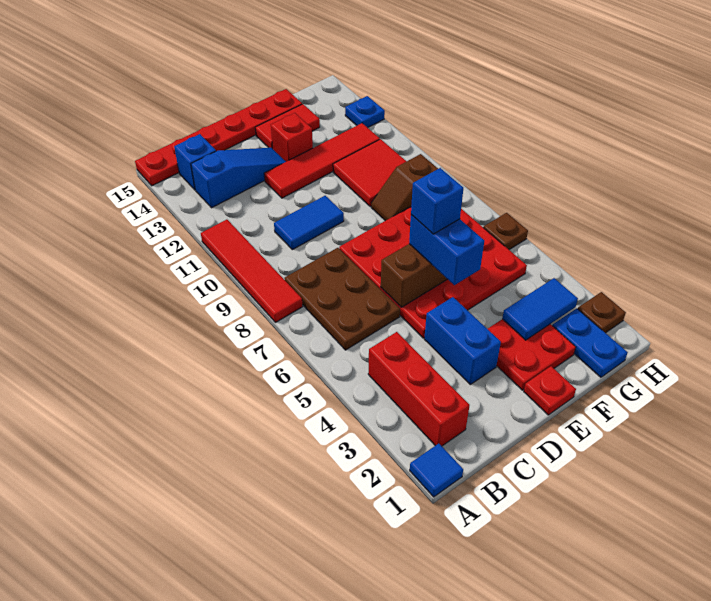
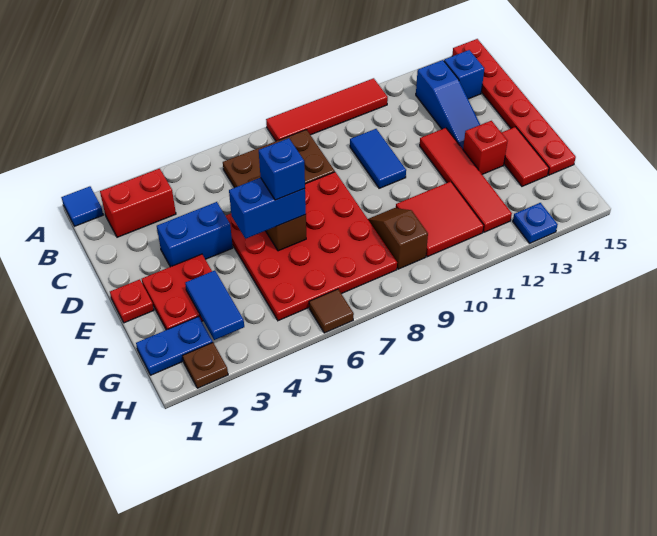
red brick B2:B4 level 1 -> red brick B2:B3 level 1
brown plate H6 level 1 -> brown tile H6 level 1

